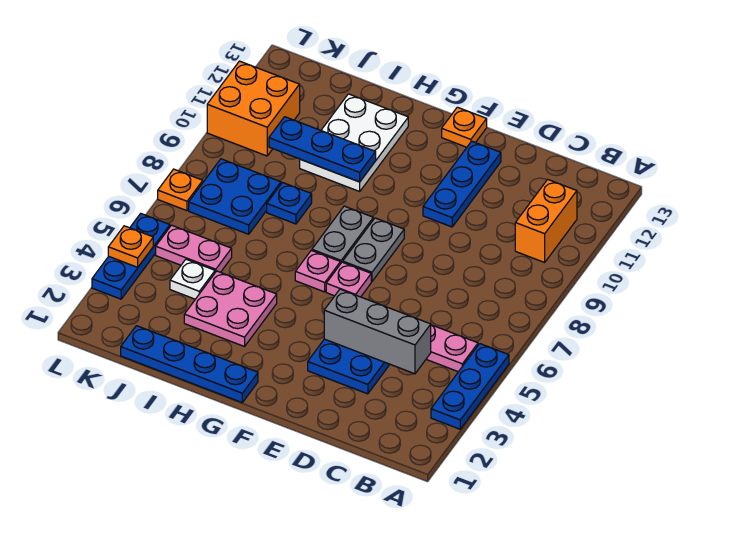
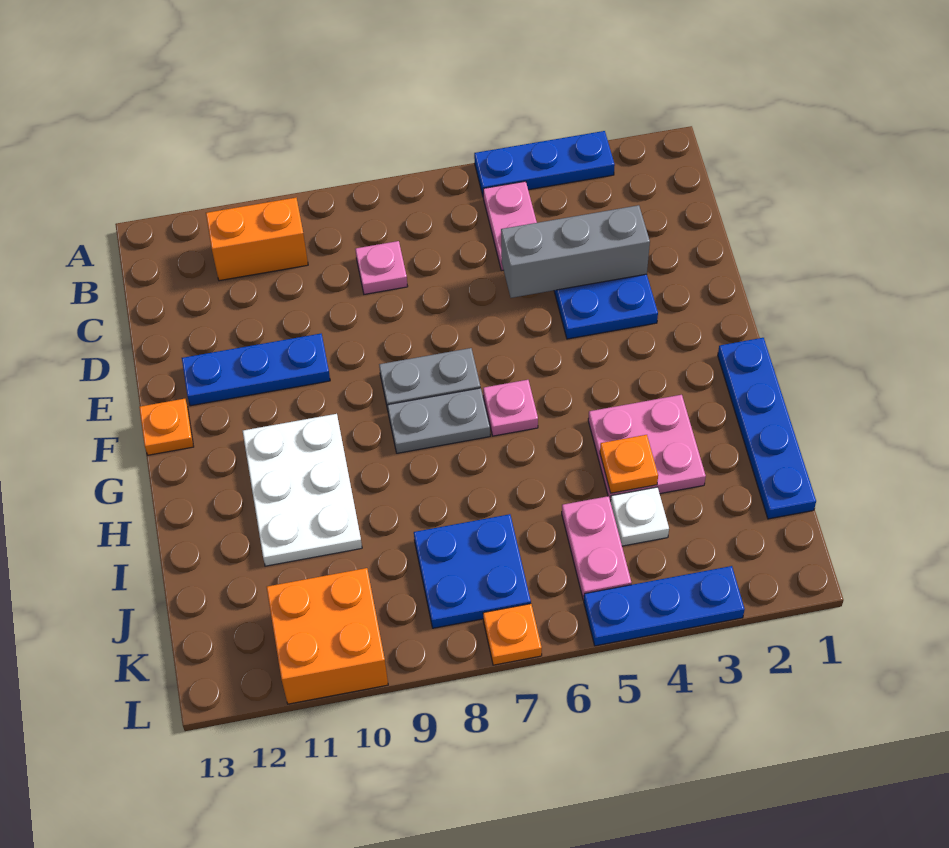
grey brick C4:E4 level 2 -> grey brick D3:D5 level 2
pink plate F6 level 1 -> pink plate C8 level 1
white plate H10:I12 level 1 -> white plate G10:I11 level 1
blue plate H10:J10 level 2 -> none
blue plate I8 level 1 -> none
orange plate L4 level 2 -> orange plate I4 level 2

